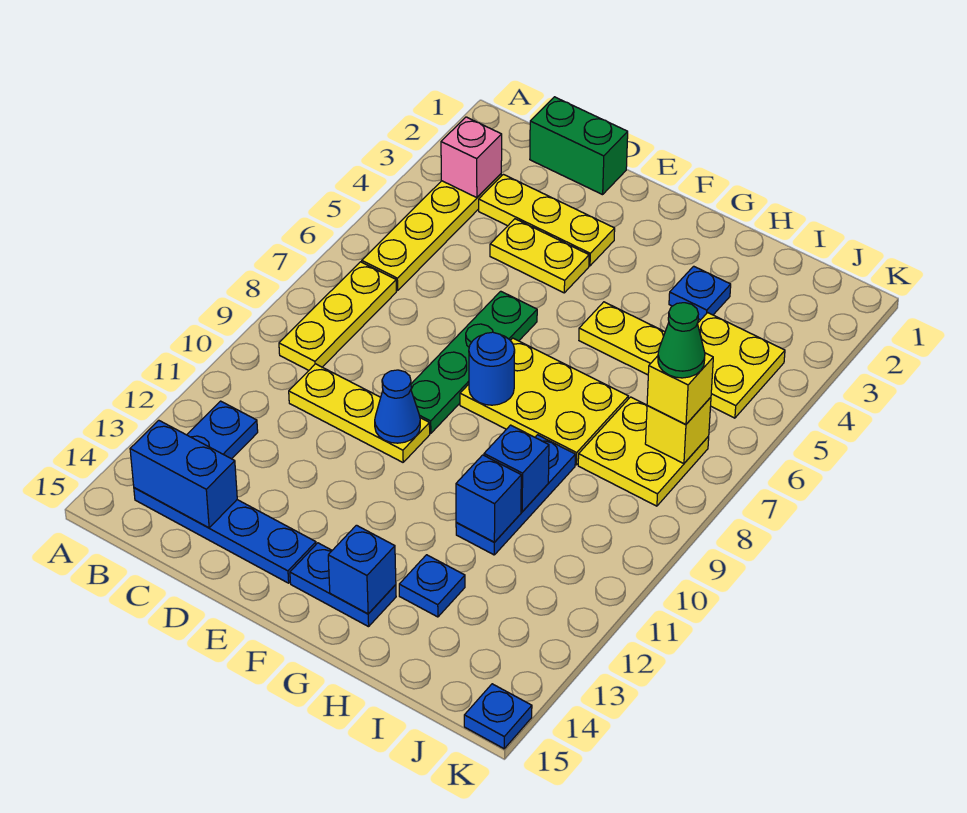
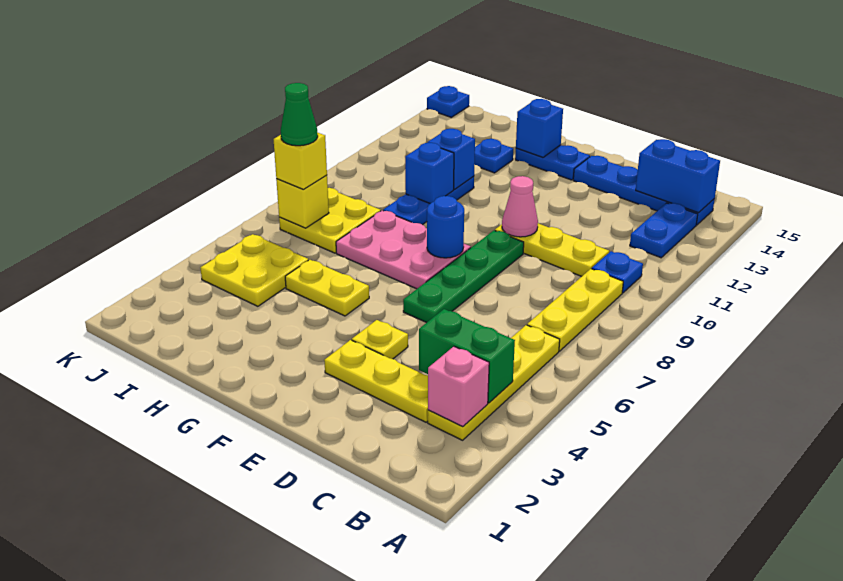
green brick C1:D1 level 1 -> green brick B4:C4 level 2
yellow plate D4:E4 level 1 -> yellow plate E4 level 1
blue cone E10 level 2 -> pink cone E10 level 2
yellow plate F7:H8 level 1 -> pink plate F7:H8 level 1
blue plate H3 level 1 -> blue plate B10 level 1

